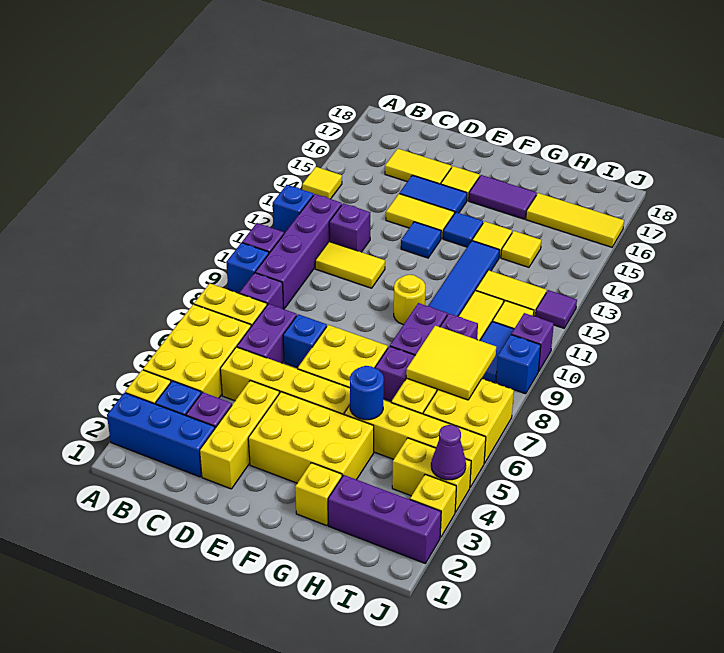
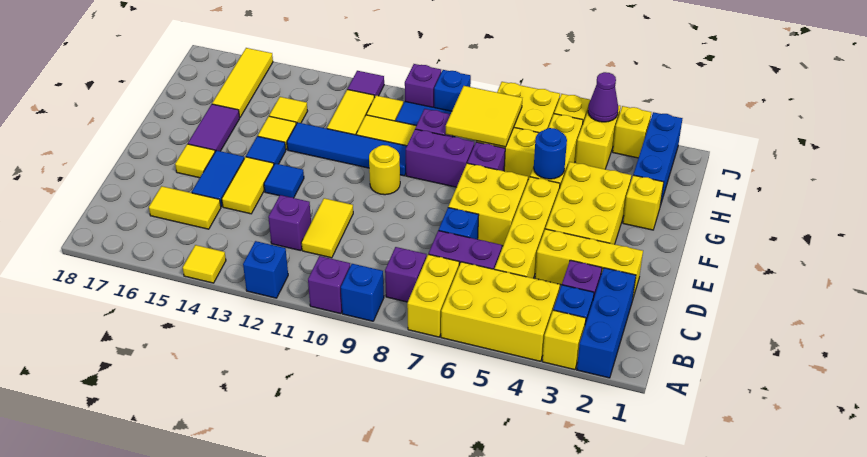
purple brick B9:B12 level 1 -> none
yellow tile C16:D16 level 1 -> yellow tile C15:C16 level 1
purple brick H2:J2 level 1 -> blue brick H2:J2 level 1

